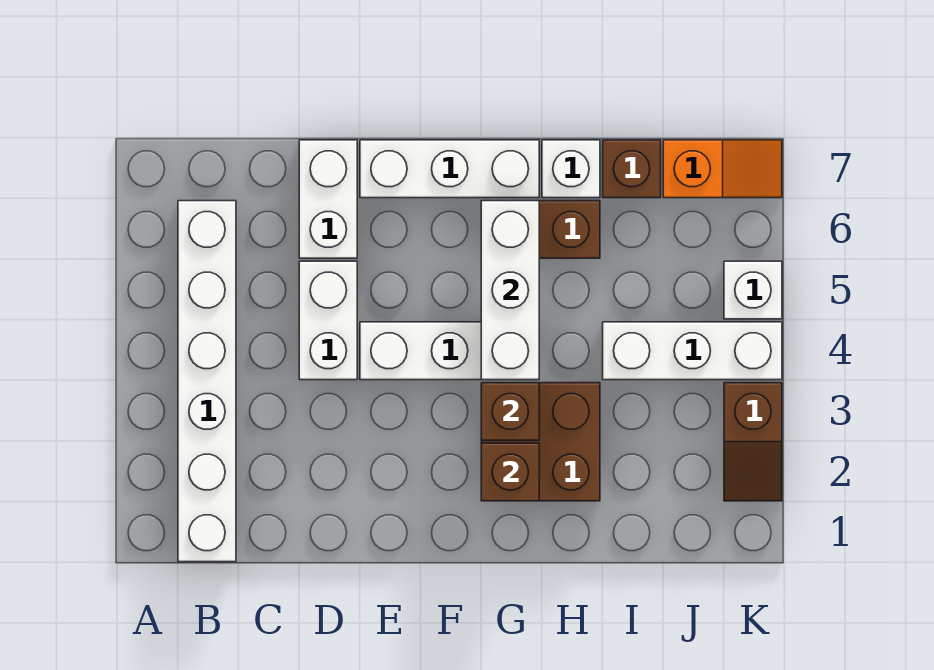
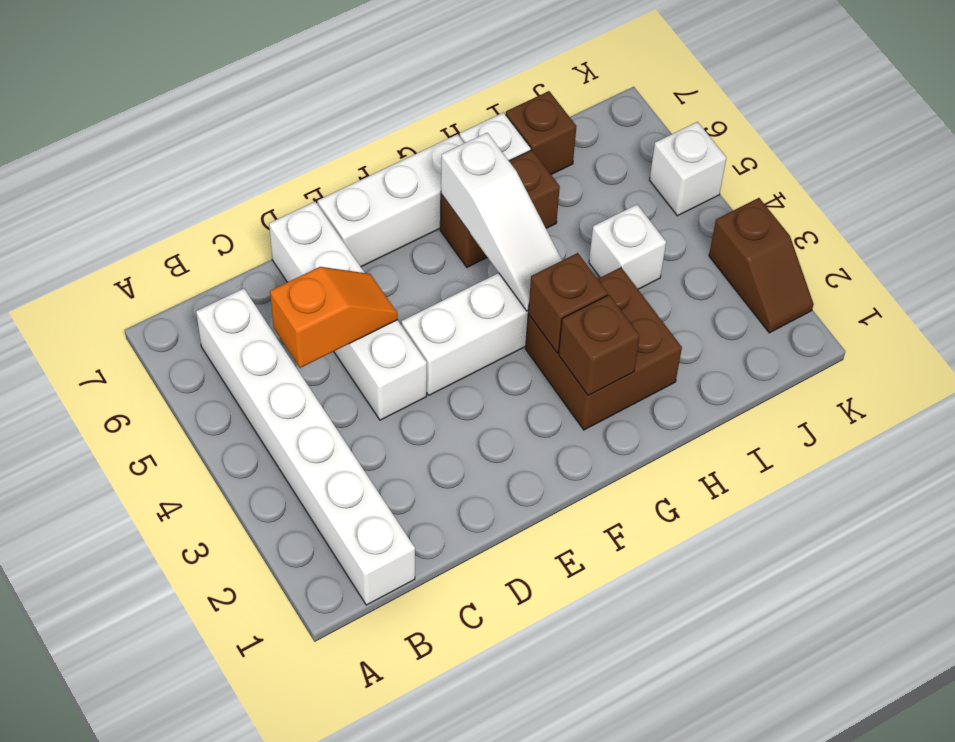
white brick G4:G6 level 2 -> white slope G4:G6 level 2 top 6
white brick I4:K4 level 1 -> white brick I4 level 1
orange slope J7:K7 level 1 top J -> orange slope C5:D5 level 2 top C

